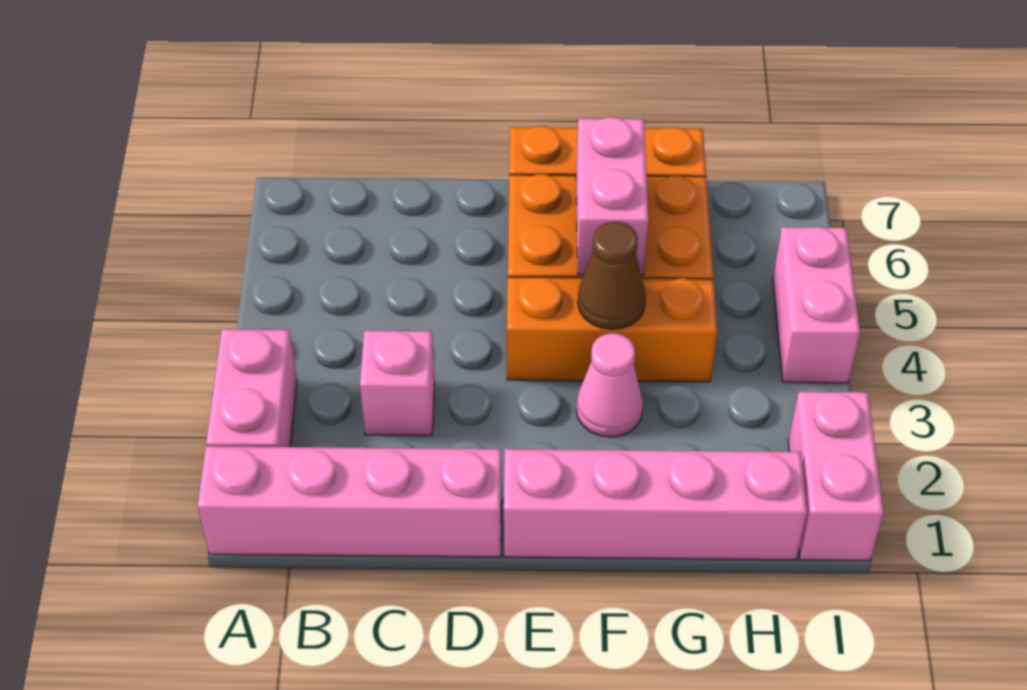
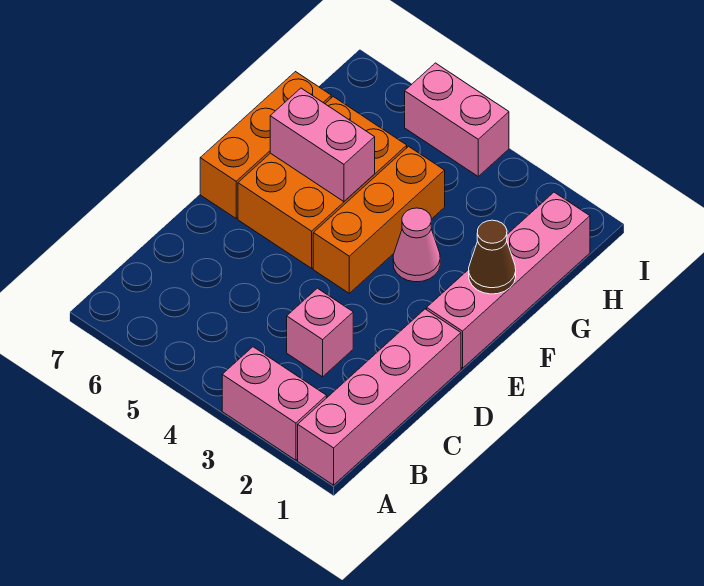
brown cone F4 level 2 -> brown cone F1 level 2
pink brick I1:I2 level 1 -> none

